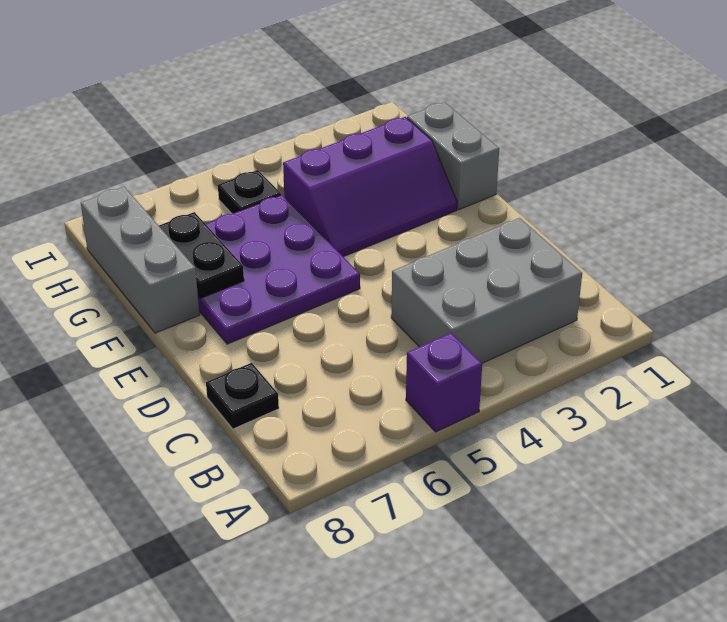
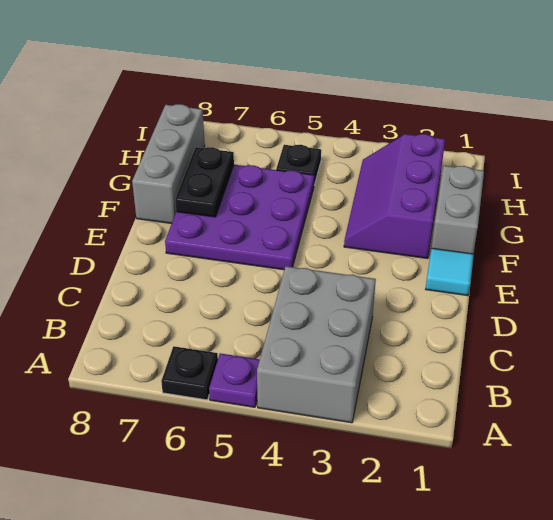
purple brick A5 level 1 -> purple plate A5 level 1
grey brick B2:C4 level 1 -> grey brick A3:C4 level 1
black plate C8 level 1 -> black plate A6 level 1
none -> cyan tile E1 level 1
purple slope F2:G4 level 1 top G -> purple slope F2:H3 level 1 top 2

